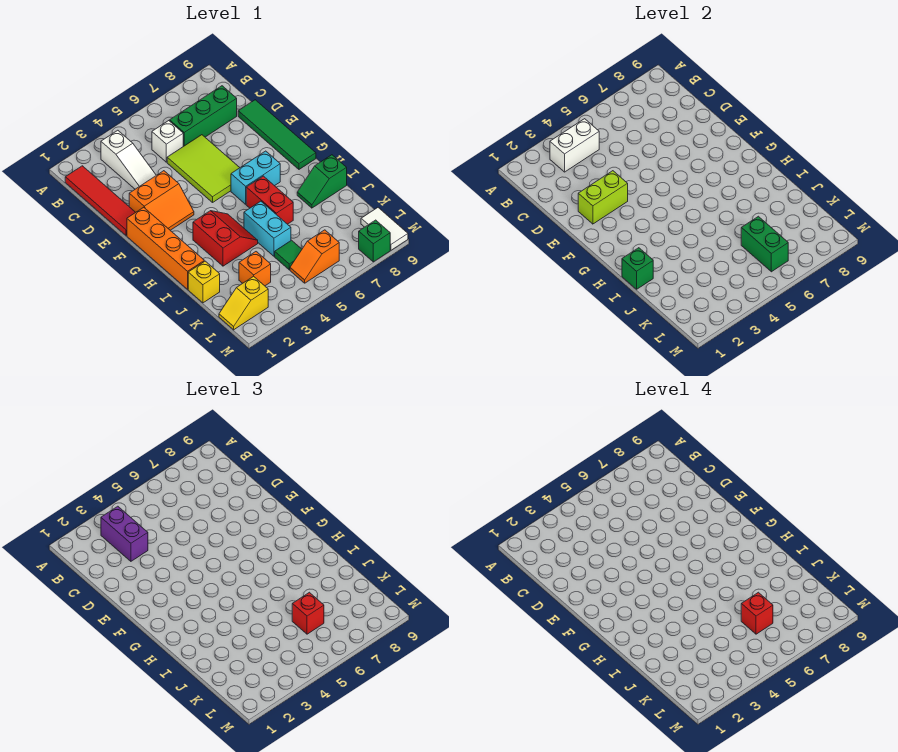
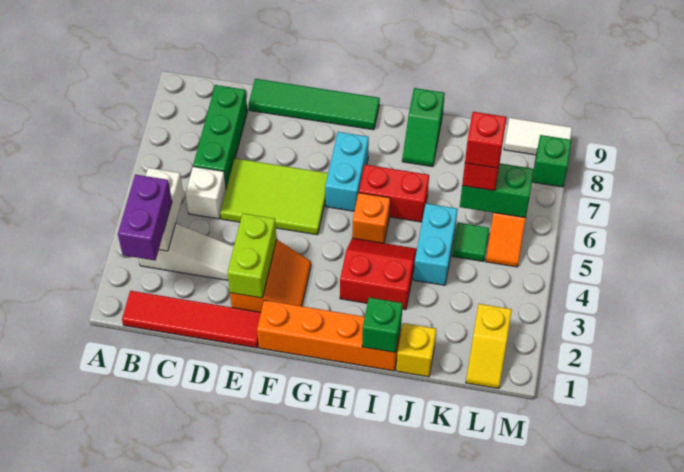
purple brick B3:C3 level 3 -> purple brick B2:B3 level 3
cyan brick I5:J5 level 1 -> cyan brick J4:J5 level 1
orange brick K3 level 1 -> orange brick H5 level 1

